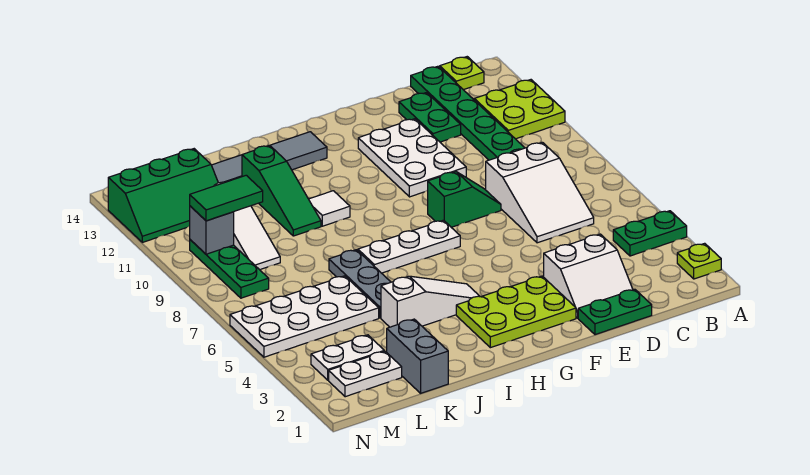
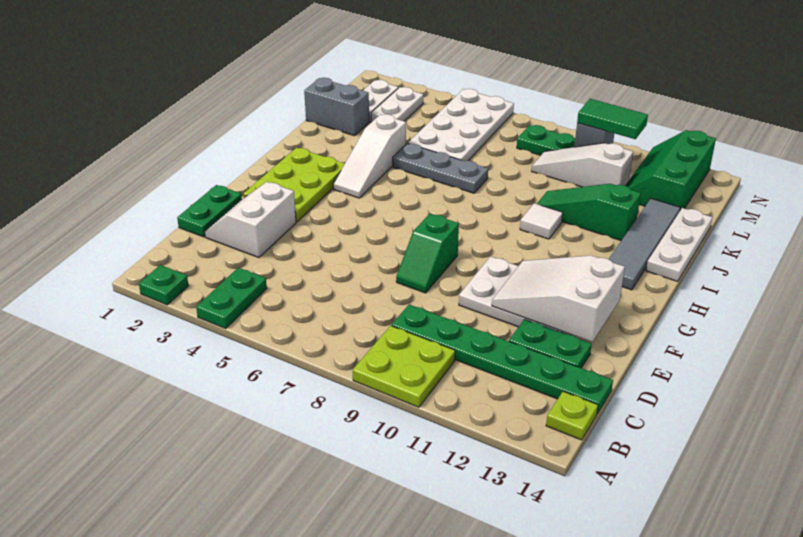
lime plate A2 level 1 -> green plate A2 level 1
lime plate A11:B12 level 1 -> lime plate A9:B10 level 1
white slope C6:D8 level 1 top 8 -> white slope E11:F13 level 2 top 13
white plate G7:I7 level 1 -> white plate I14:K14 level 1
green tile L10:M10 level 3 -> green tile M10:M11 level 3

